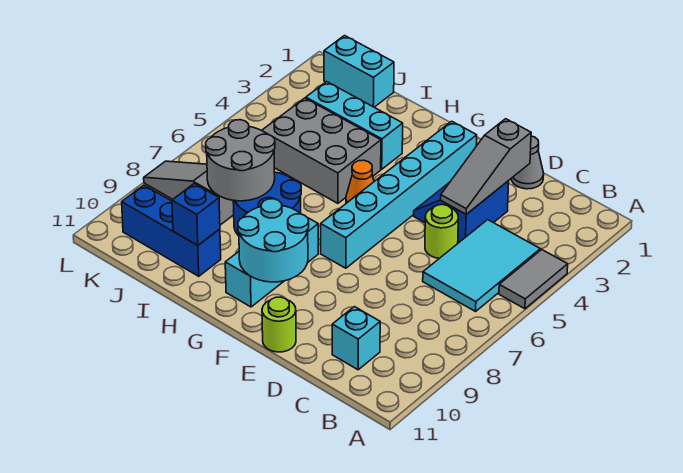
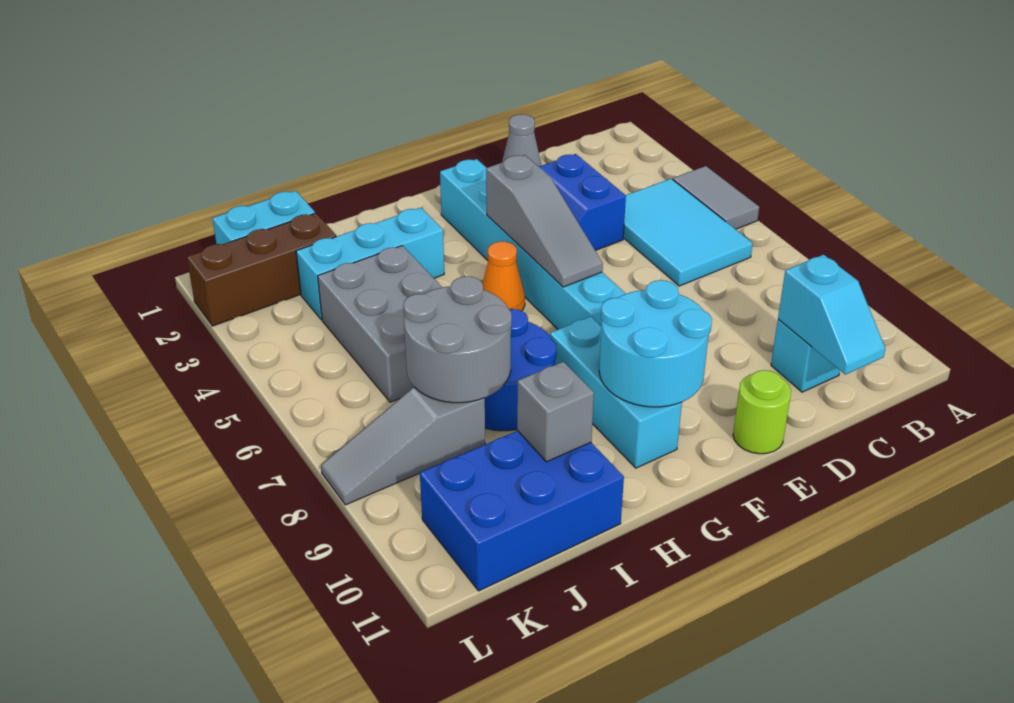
none -> cyan slope C10:C11 level 2 top 10
grey slope D2:D4 level 2 top 2 -> grey slope F4:F6 level 2 top 4
lime round brick D5 level 1 -> none
grey brick H4:J5 level 1 -> grey brick I4:J6 level 1
blue brick I10:K10 level 1 -> blue brick I10:K11 level 1
blue brick I10 level 2 -> grey brick I10 level 2
none -> brown brick J2:L2 level 1

